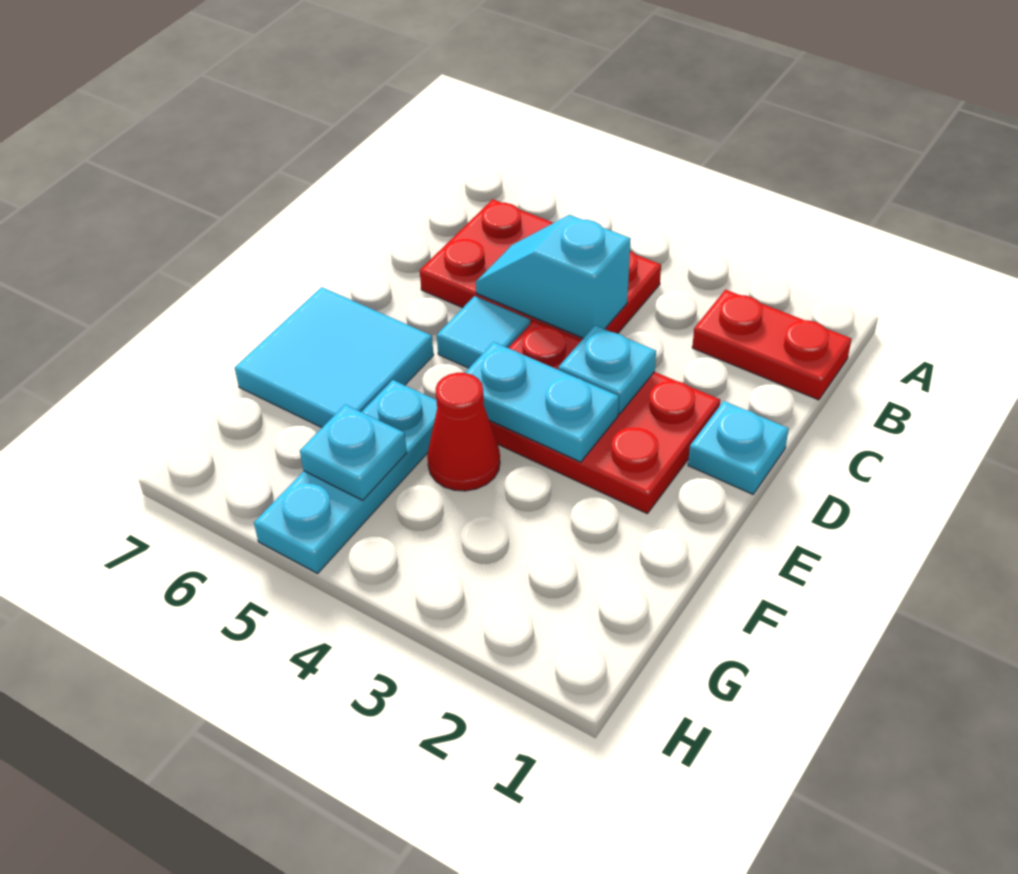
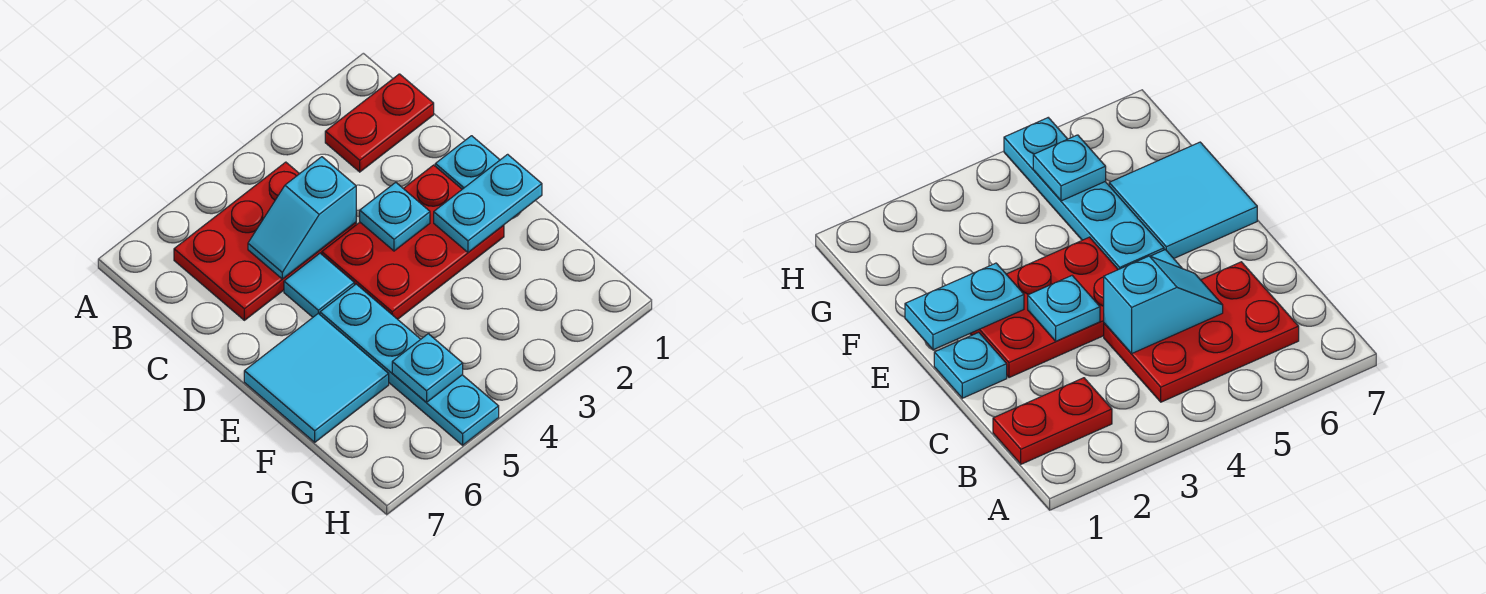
cyan plate E3:E4 level 2 -> cyan plate E1:E2 level 2
red cone F4 level 1 -> none
cyan plate F5:H5 level 1 -> cyan plate E5:H5 level 1

